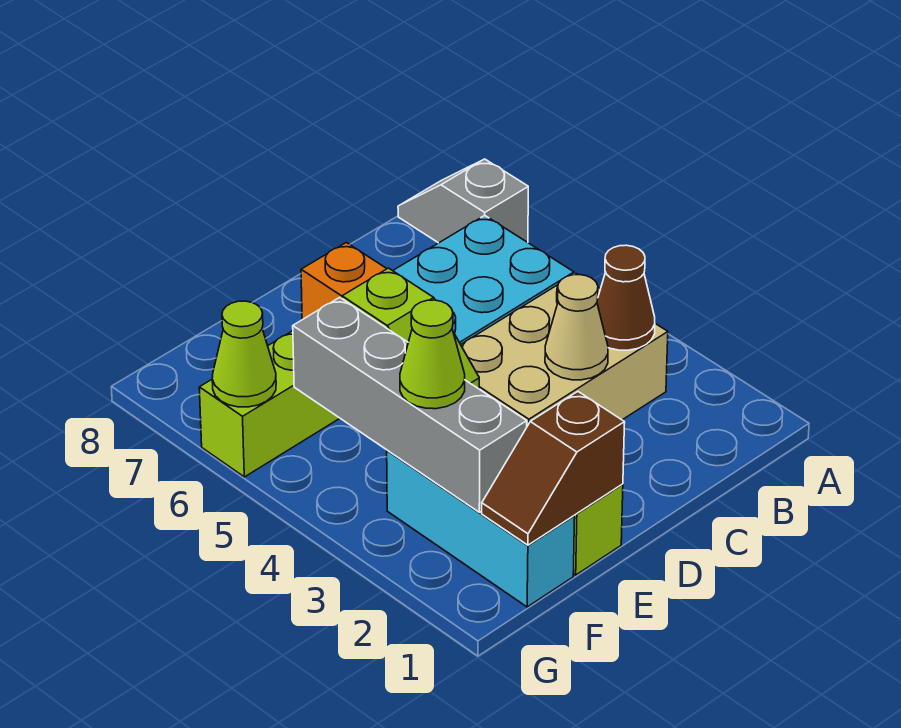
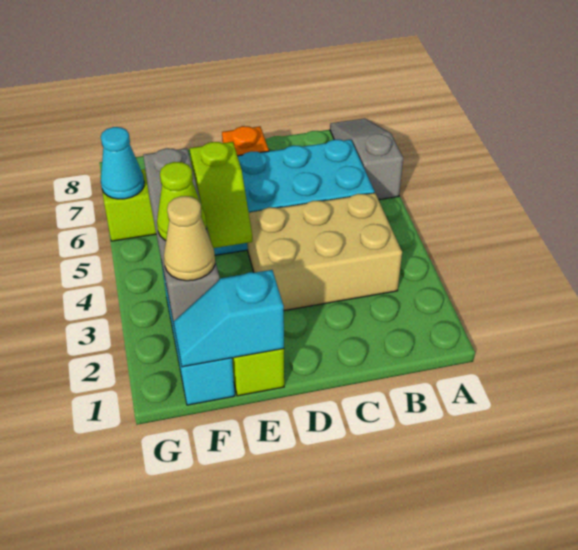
grey slope A7:A8 level 1 top 7 -> grey slope A6:A8 level 1 top 6
brown cone B3 level 2 -> none
tan cone C3 level 2 -> tan cone F2 level 3
brown slope E1:F1 level 2 top E -> cyan slope E1:F1 level 2 top E
lime cone G6 level 2 -> cyan cone G6 level 2

